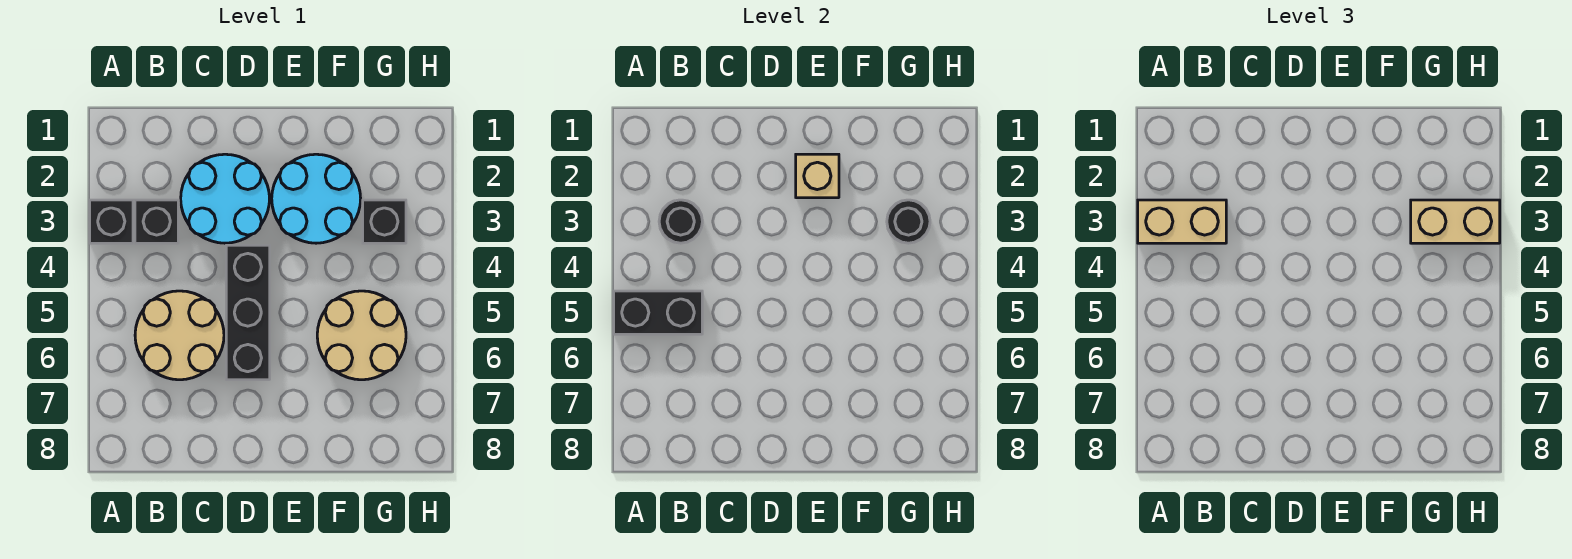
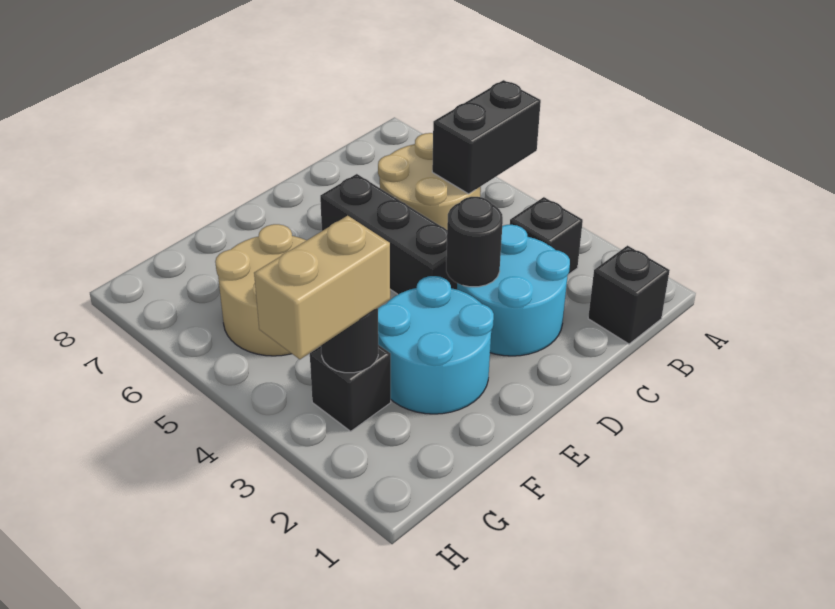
black brick A3 level 1 -> black brick B1 level 1
tan brick A3:B3 level 3 -> none
black round brick B3 level 2 -> black round brick D3 level 2
tan brick E2 level 2 -> none

